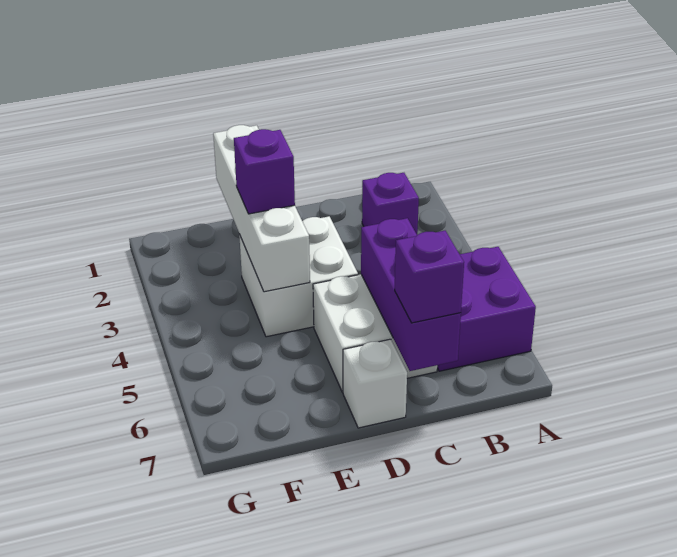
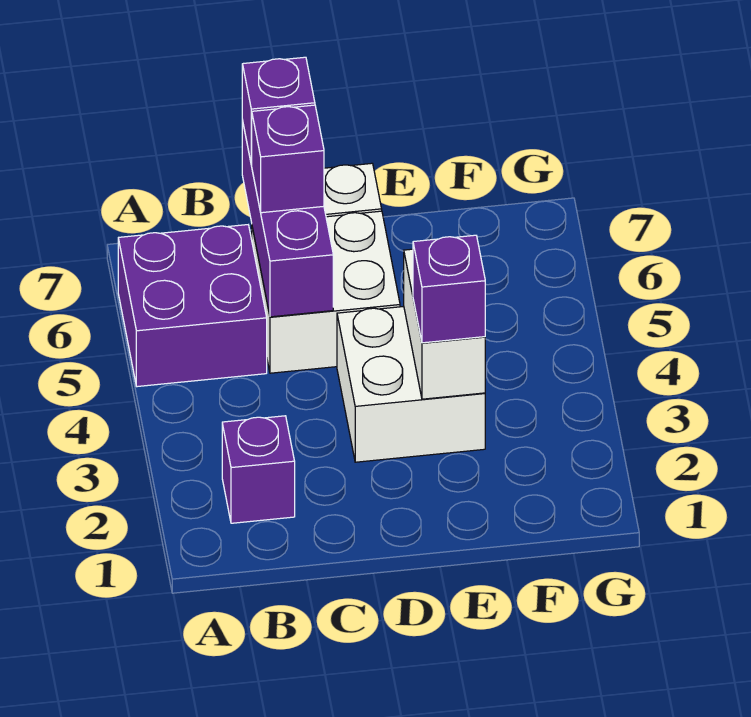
none -> purple brick C6 level 3
white brick E1:E4 level 2 -> white brick E3:E4 level 2

